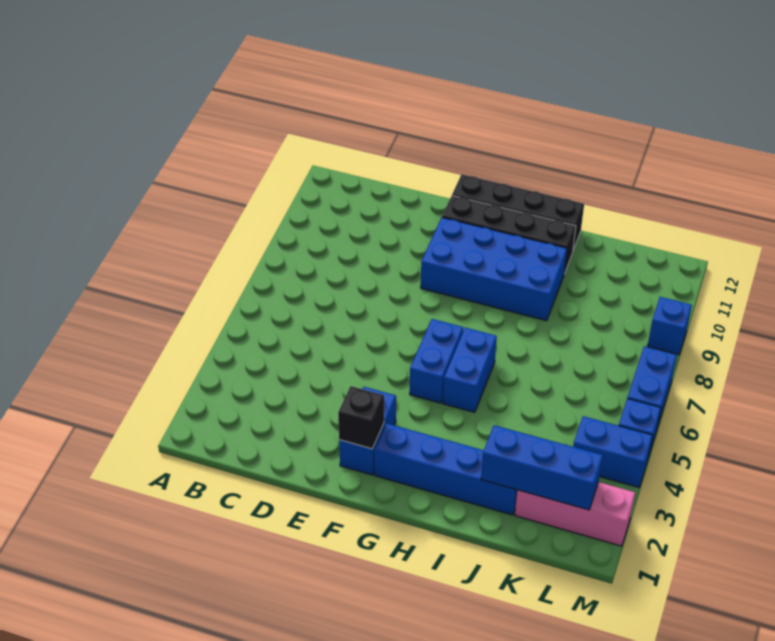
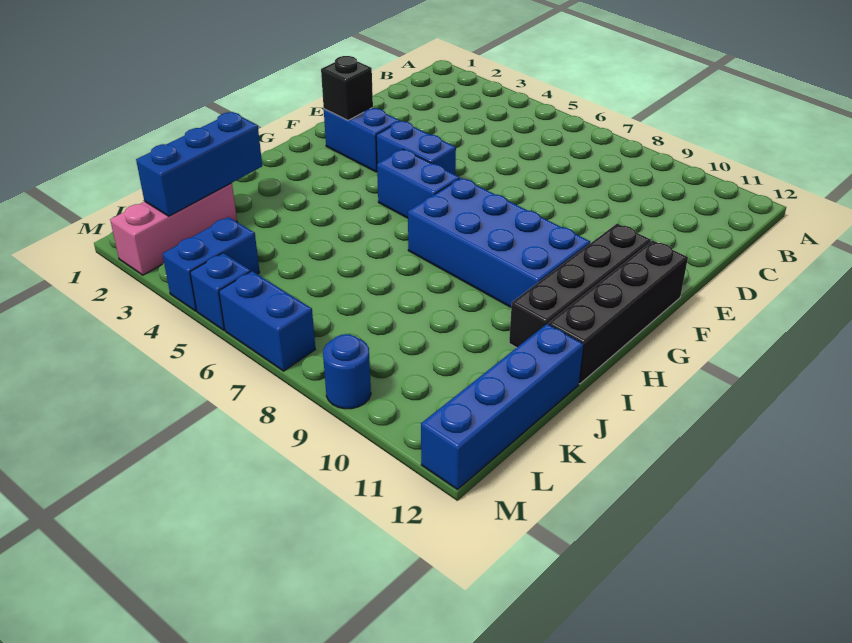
blue brick F9:I10 level 1 -> blue brick G7:H10 level 1
blue brick G2:J2 level 1 -> blue brick J12:M12 level 1
blue brick H5:H6 level 1 -> blue brick F4:F5 level 1
blue brick M9 level 1 -> blue round brick M9 level 1

